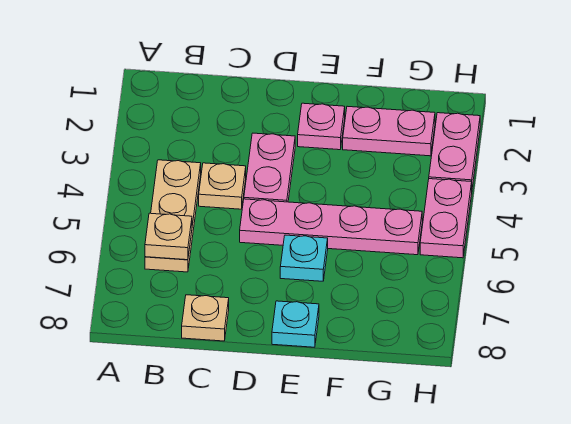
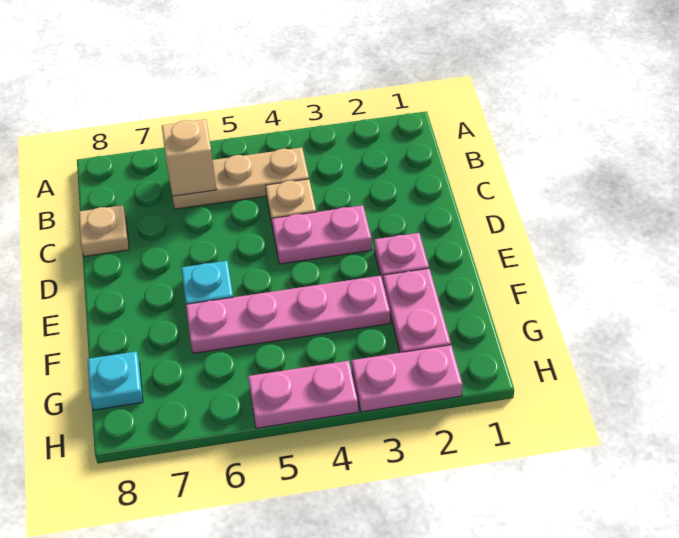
tan plate B6 level 2 -> tan brick B6 level 2
pink plate D5:G5 level 1 -> pink plate F3:F6 level 1
cyan plate E8 level 1 -> cyan plate G8 level 1

